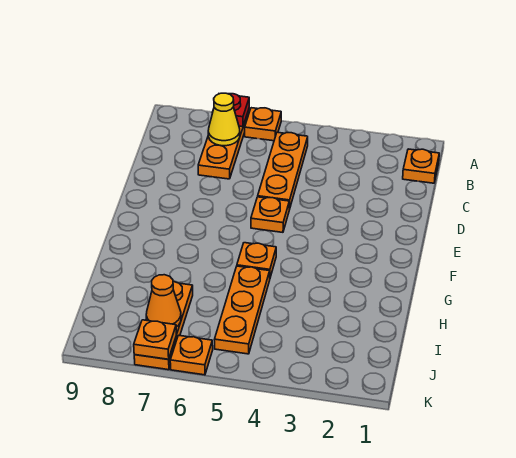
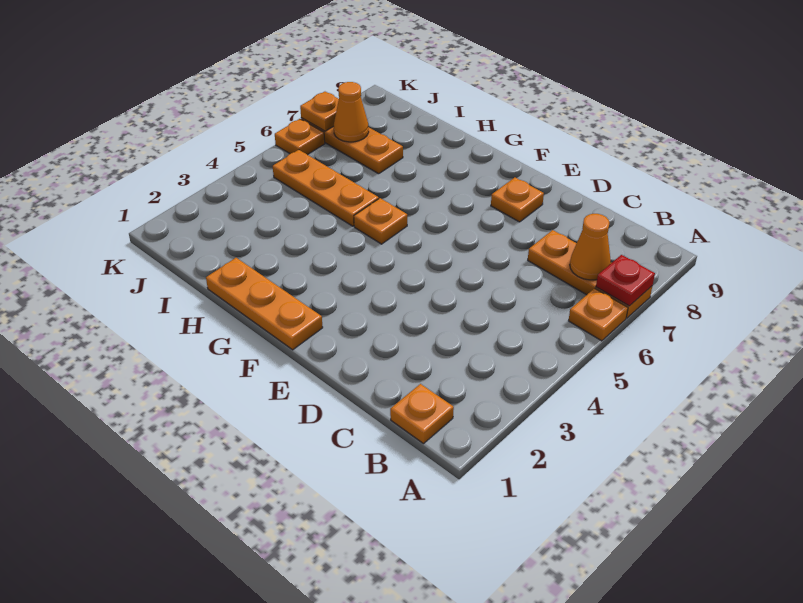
orange plate B5:D5 level 1 -> orange plate F1:H1 level 1
yellow cone B7 level 2 -> orange cone B7 level 2
orange plate E5 level 1 -> orange plate E8 level 1

